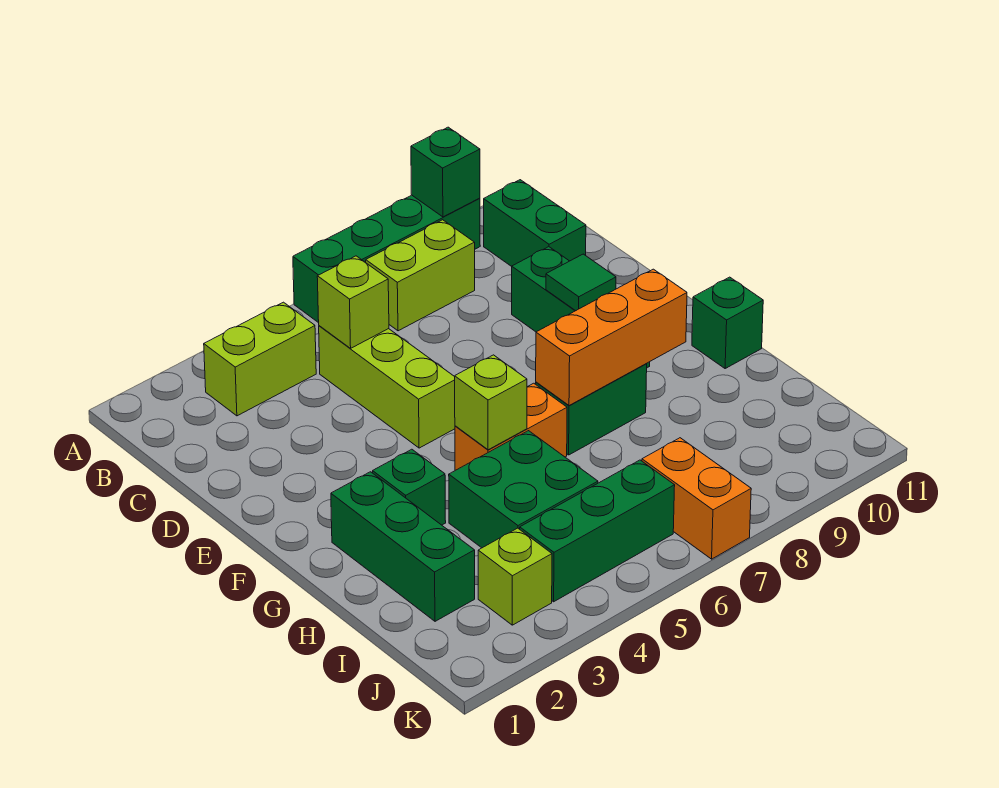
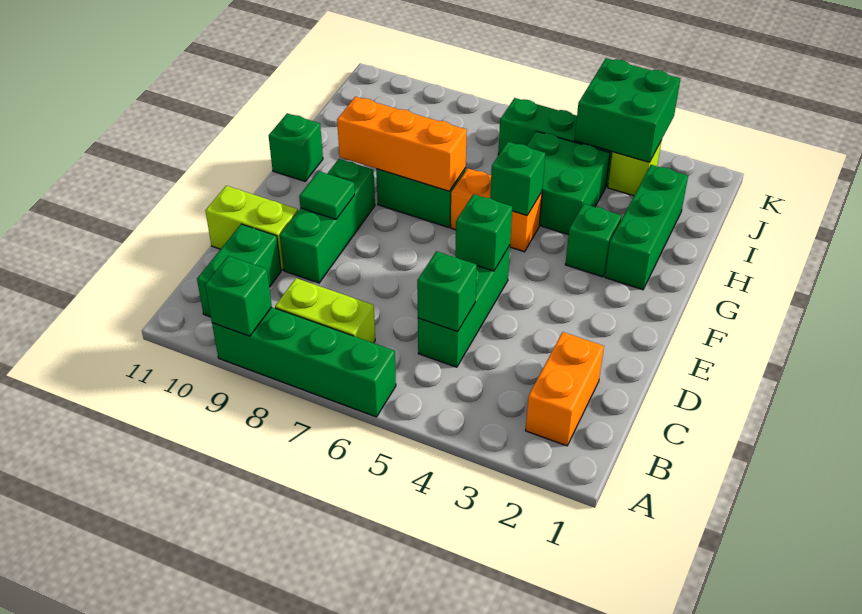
lime brick B3:B4 level 1 -> lime brick D10:D11 level 1
lime brick C5:E5 level 1 -> green brick C5:E5 level 1
lime brick C5 level 2 -> green brick C5 level 2
none -> green brick E5 level 2
lime brick G5 level 2 -> green brick G5 level 2
none -> green brick J3:K4 level 2
orange brick J7:K7 level 1 -> orange brick B2:C2 level 1

